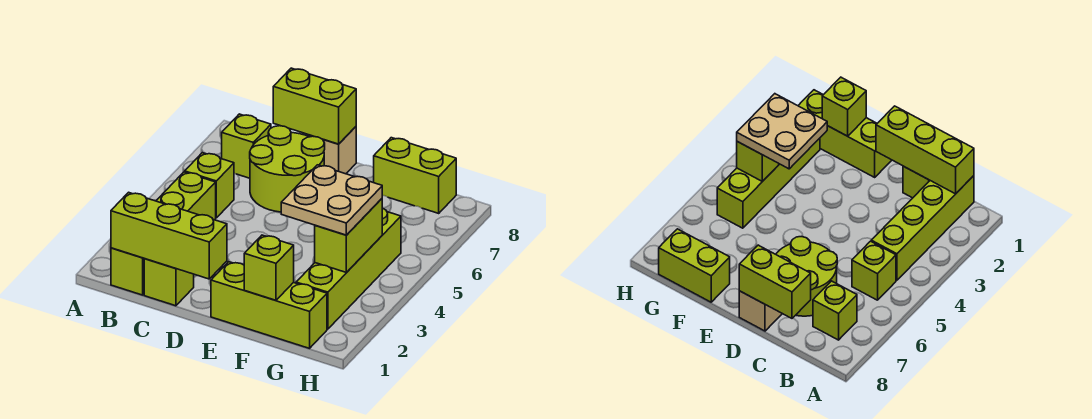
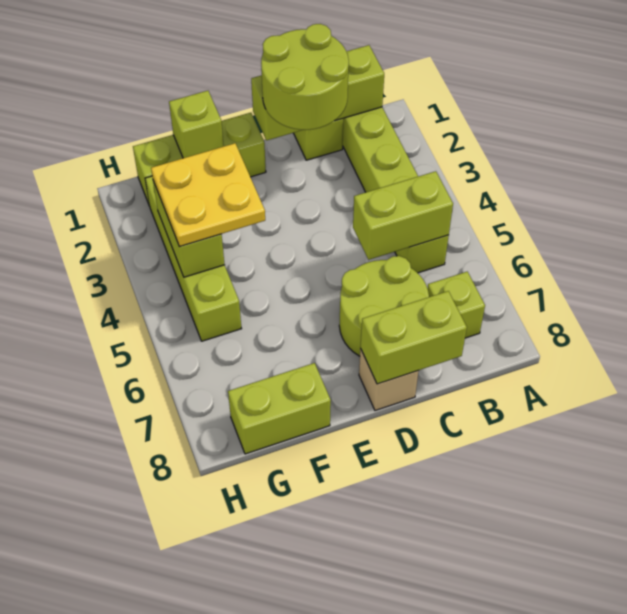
none -> lime brick B5:C5 level 2
none -> lime round brick C1:D2 level 3
tan plate F3:G4 level 3 -> yellow plate F3:G4 level 3

